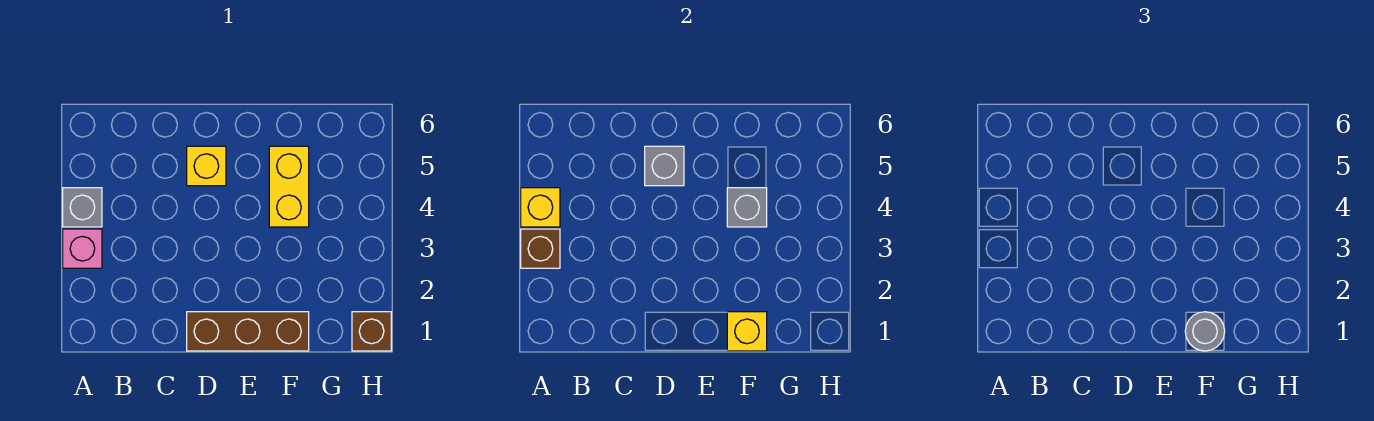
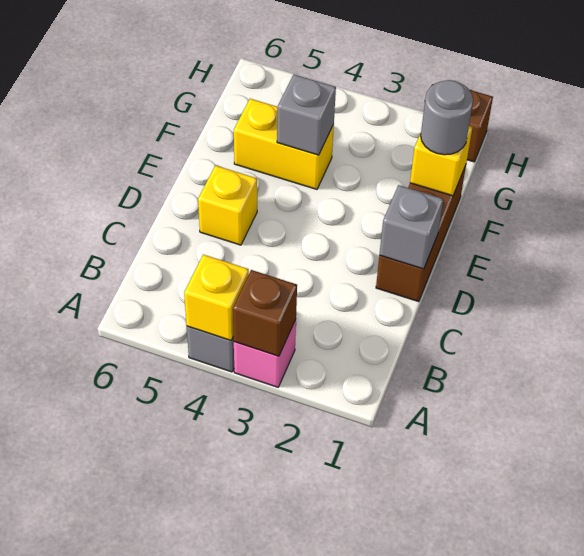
grey brick D5 level 2 -> grey brick D1 level 2

